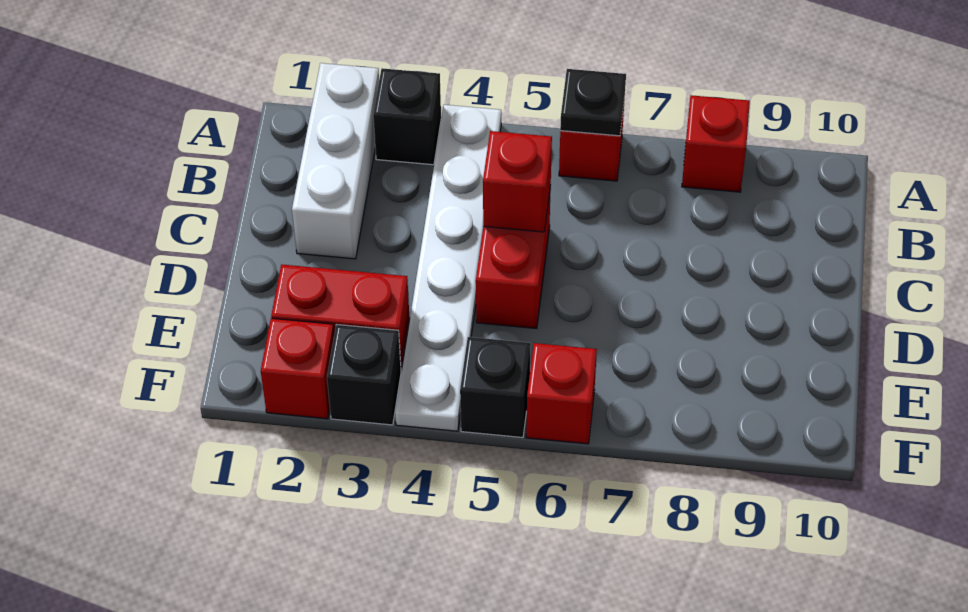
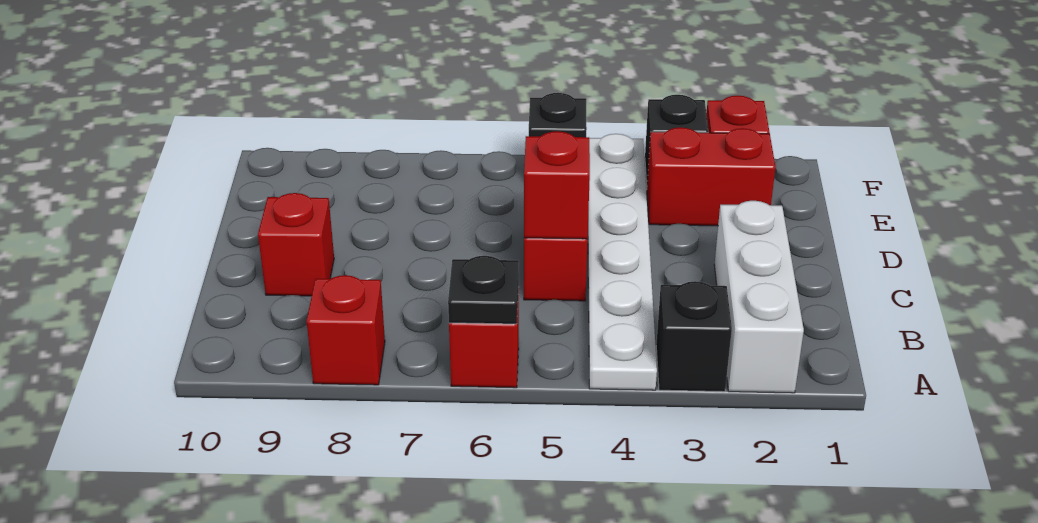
red brick F6 level 1 -> red brick C9 level 1

